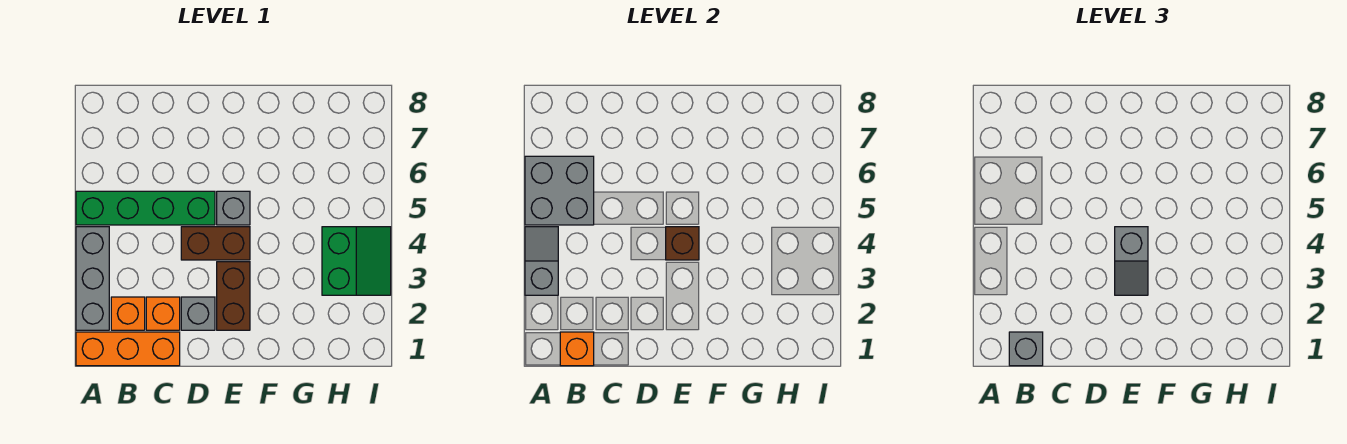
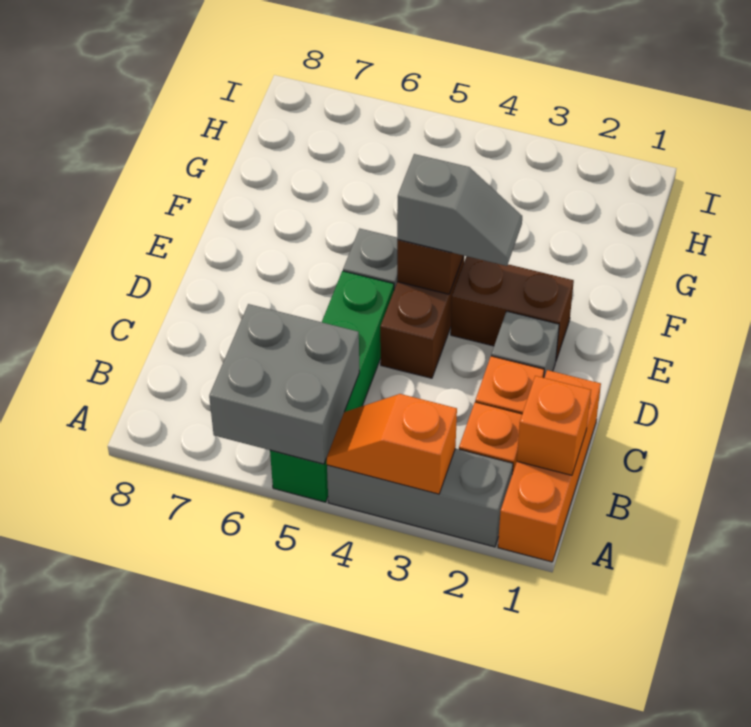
grey slope A3:A4 level 2 top 3 -> orange slope A3:A4 level 2 top 3
grey brick B1 level 3 -> none
green slope H3:I4 level 1 top H -> none

